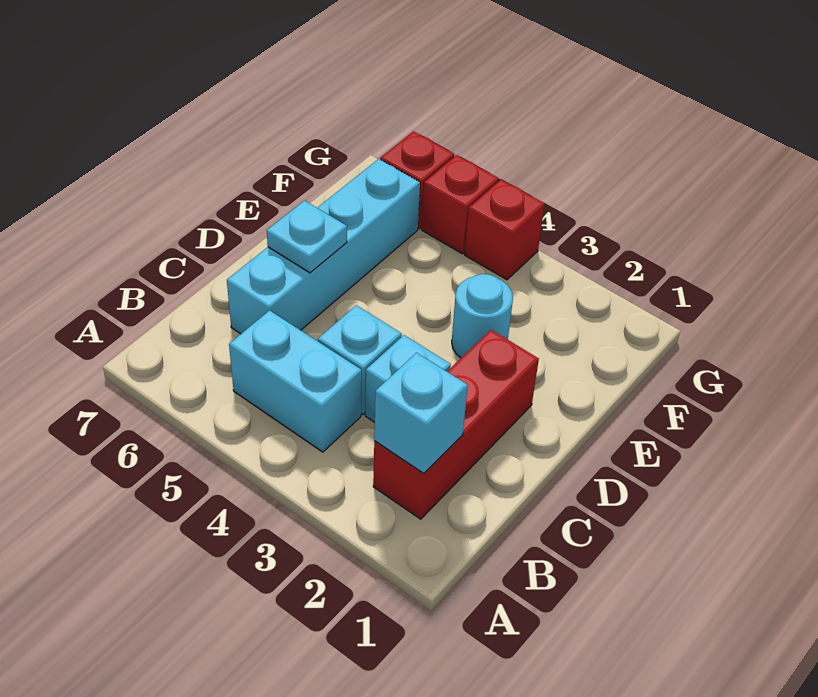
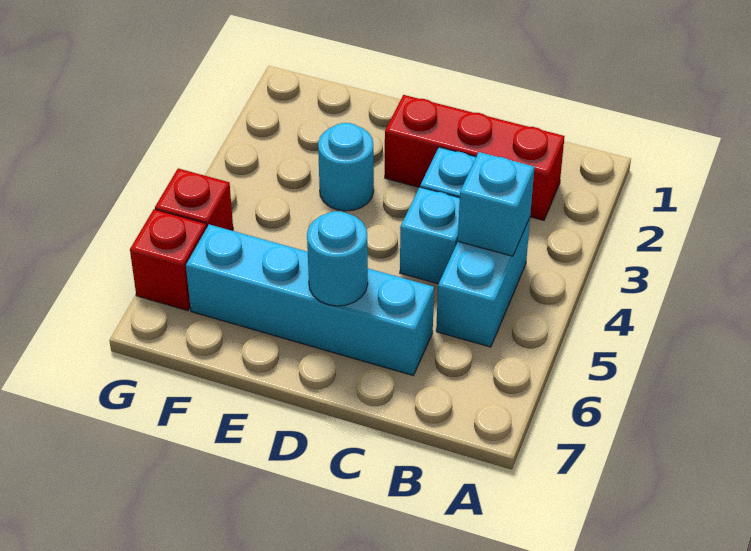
cyan brick B2 level 2 -> cyan brick B4 level 2
cyan plate D6 level 2 -> cyan round brick D6 level 2
red brick G4 level 1 -> none

